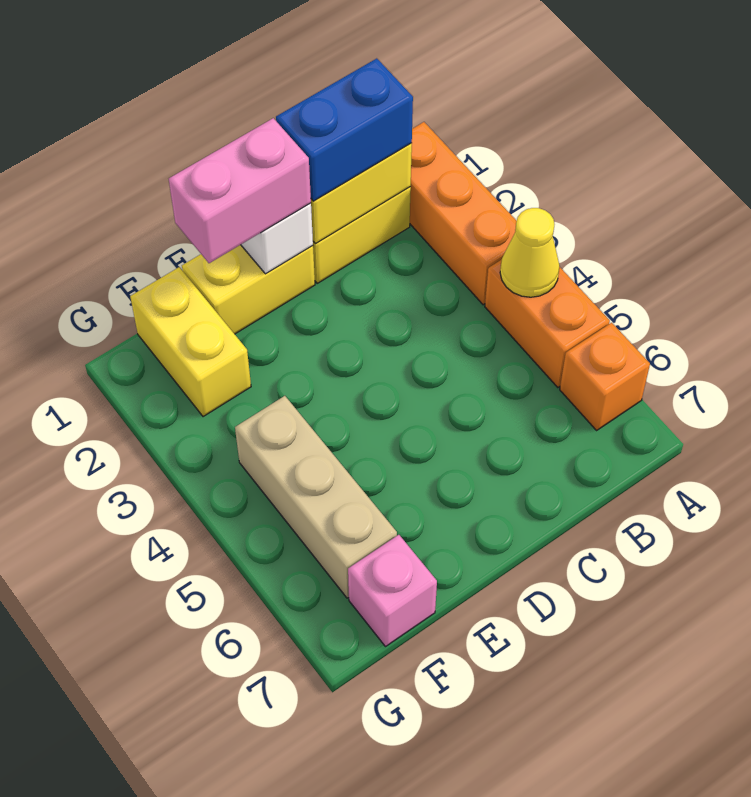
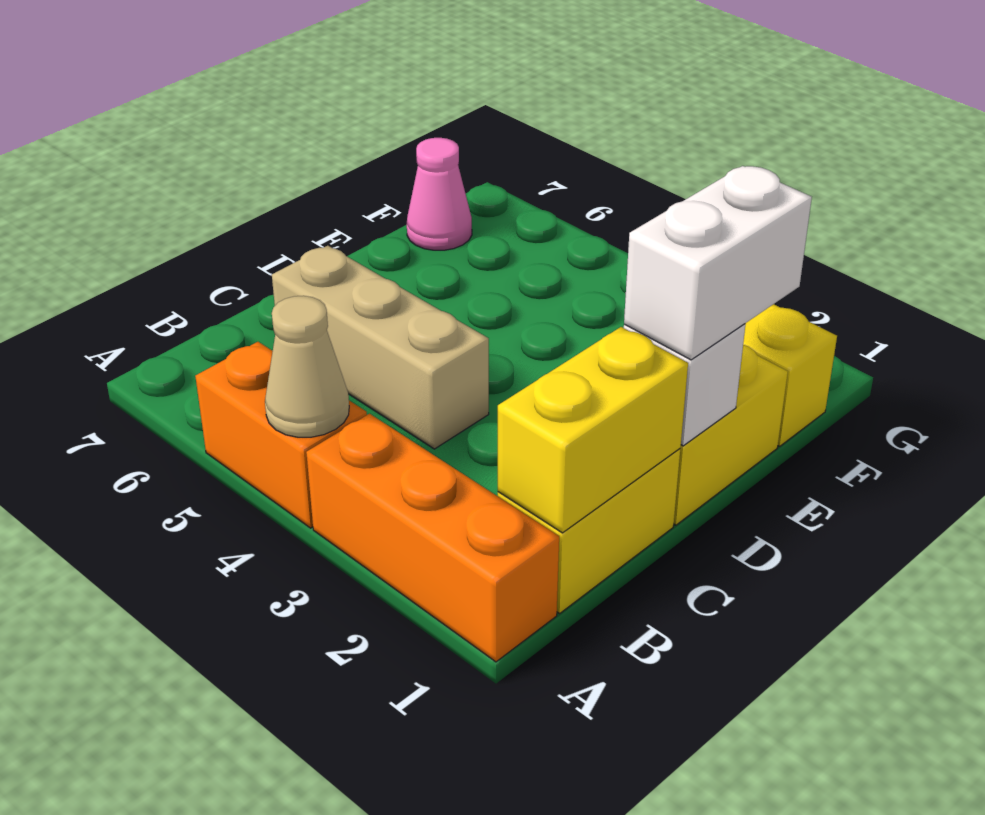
yellow cone A4 level 2 -> tan cone A4 level 2
orange brick A6 level 1 -> none
blue brick B1:C1 level 3 -> none
pink brick D1:E1 level 3 -> white brick D1:E1 level 3
tan brick F4:F6 level 1 -> tan brick C4:C6 level 1
pink brick F7 level 1 -> pink cone F7 level 1

